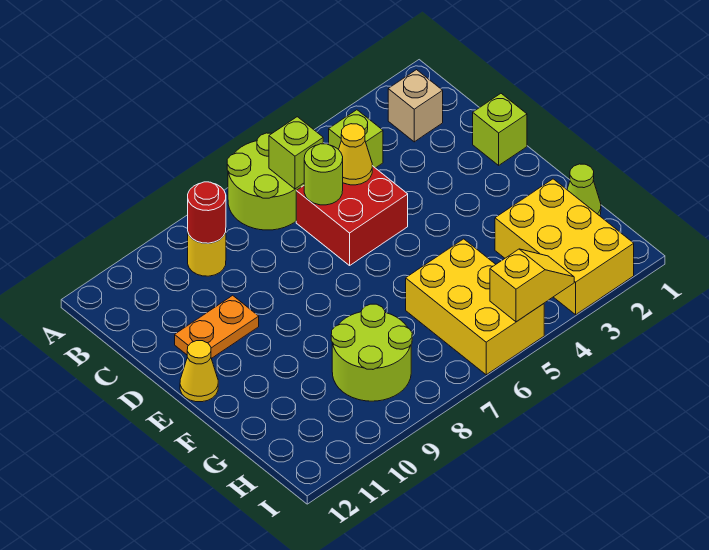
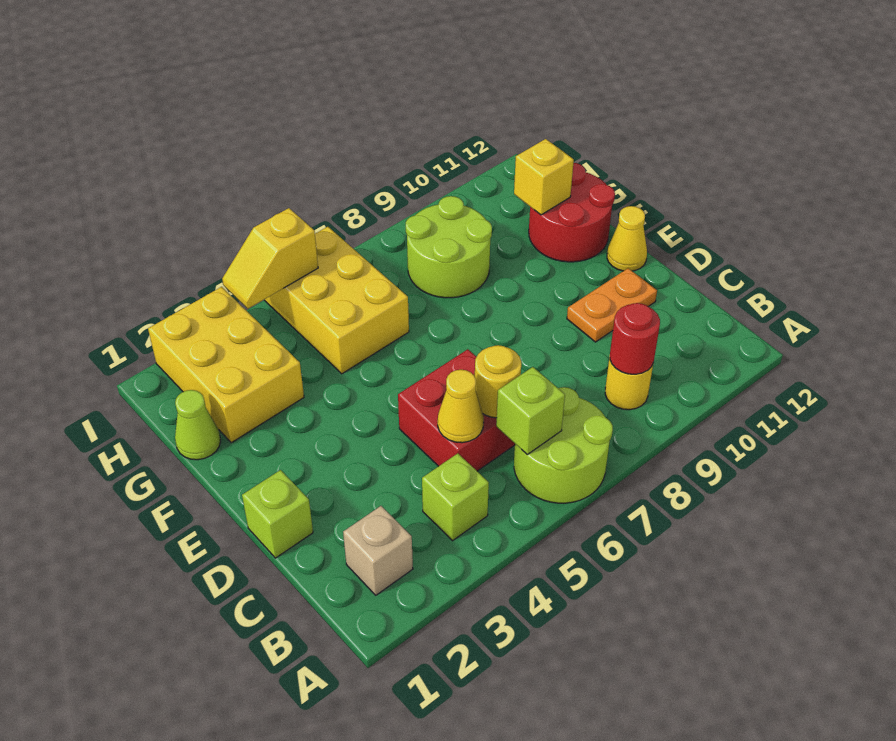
lime round brick C6 level 2 -> yellow round brick C6 level 2
none -> red round brick F11:G12 level 1
none -> yellow brick G11 level 2

